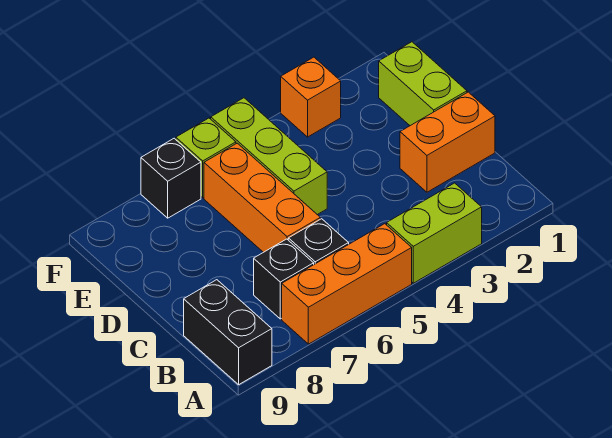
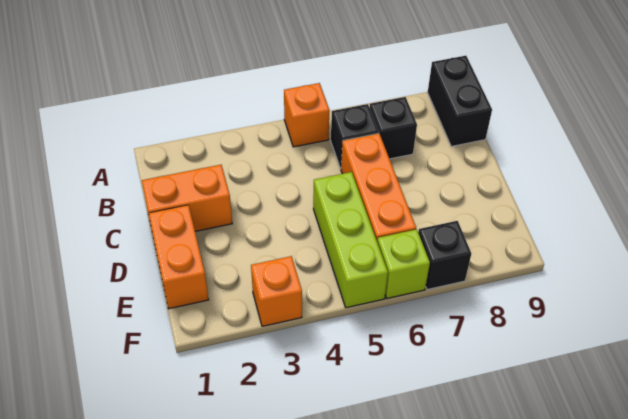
lime brick A3:A4 level 1 -> none
orange brick A5:A7 level 1 -> orange brick A5 level 1
lime brick D1:E1 level 1 -> orange brick D1:E1 level 1

